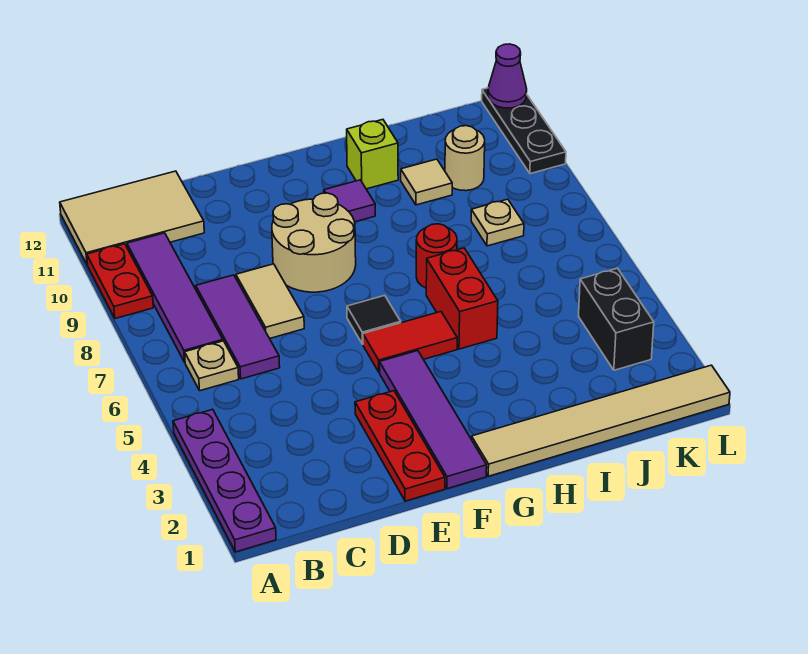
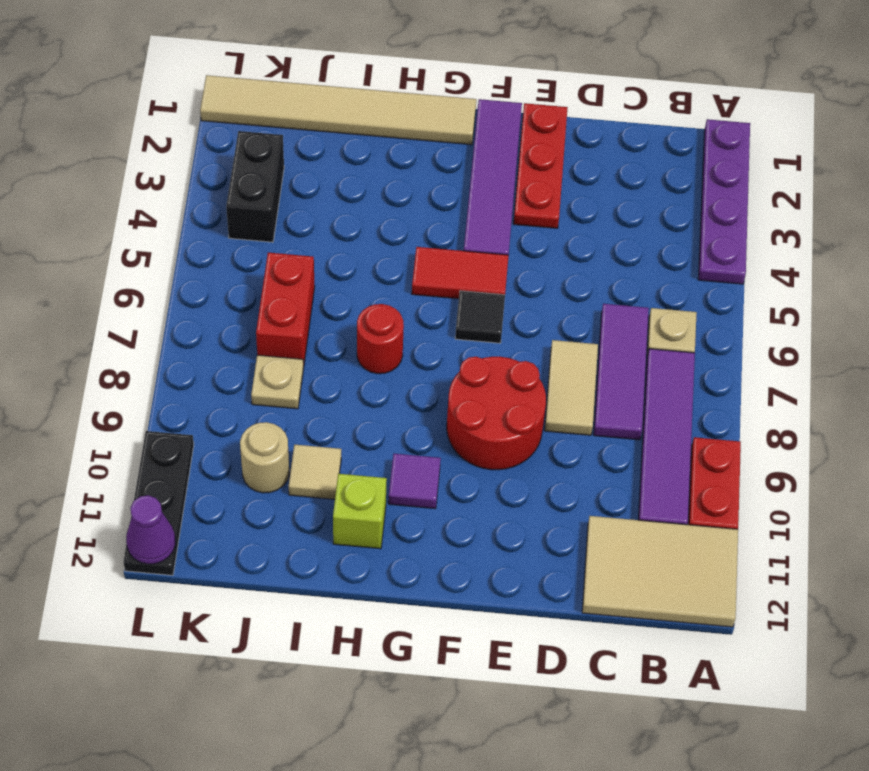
tan round brick E8:F9 level 1 -> red round brick E8:F9 level 1
red brick H5:H6 level 1 -> red brick J6:J7 level 1

